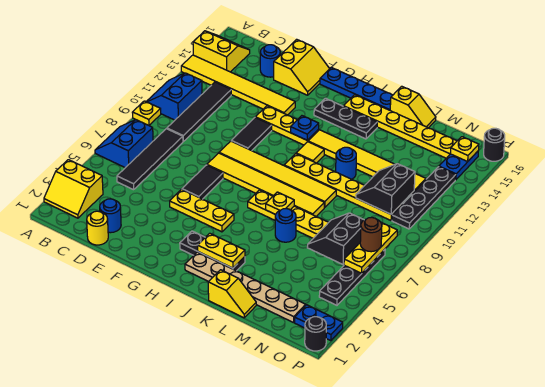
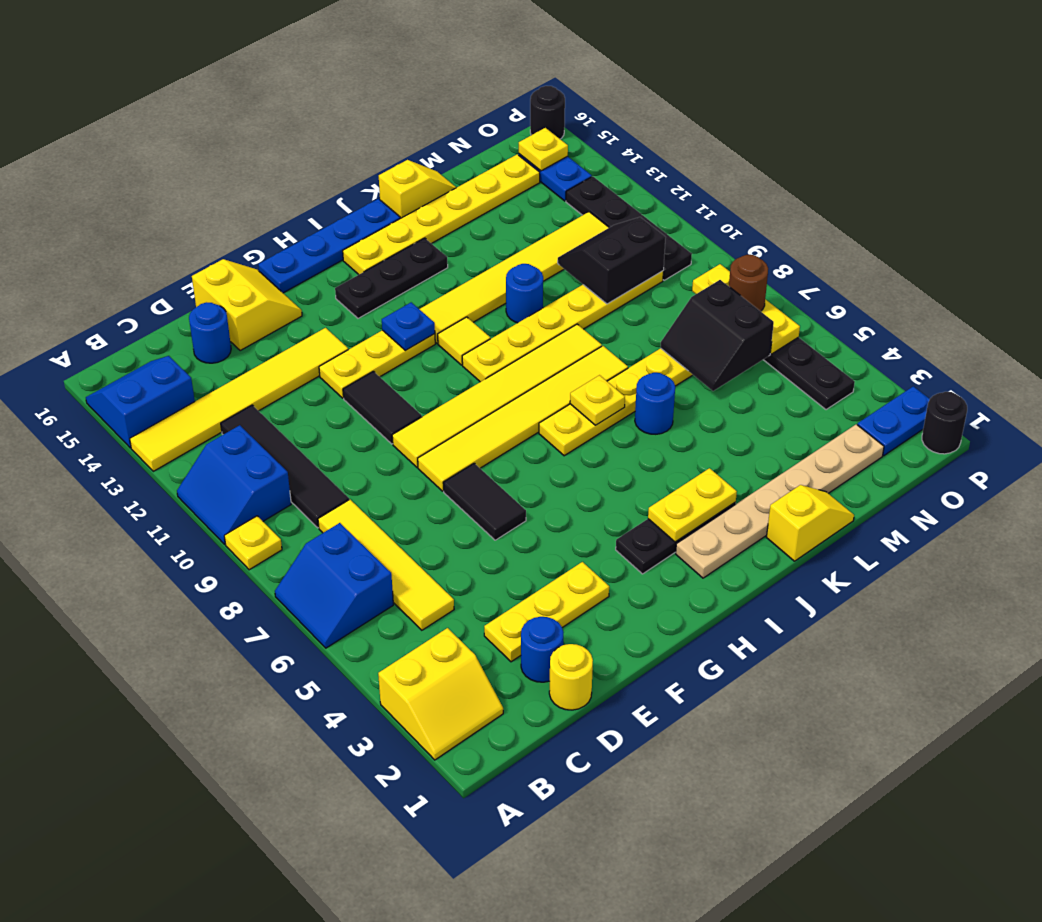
yellow slope A14:B15 level 1 top 14 -> blue slope A14:B15 level 1 top 14
black tile C5:C8 level 1 -> yellow tile C5:C8 level 1
yellow plate F5:H5 level 1 -> yellow plate D3:F3 level 1
black slope M10:N11 level 2 top N -> black slope M10:N11 level 2 top 10

